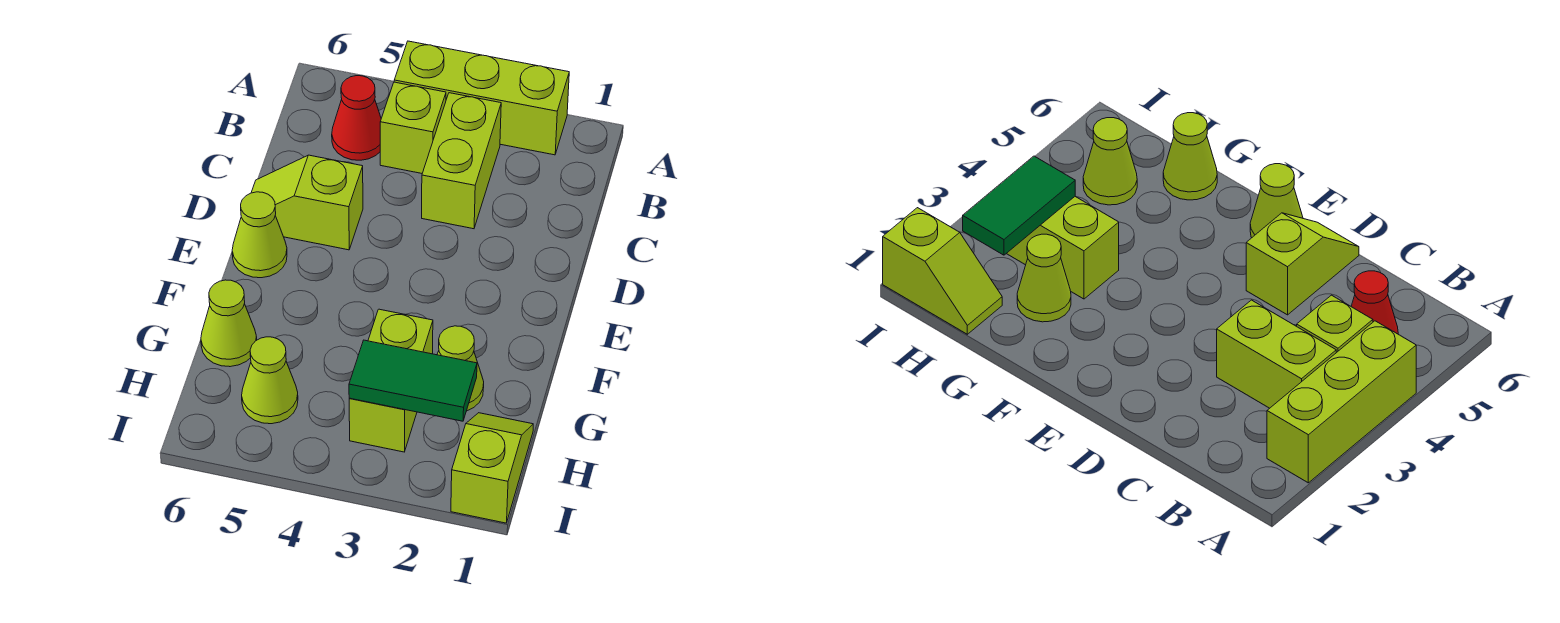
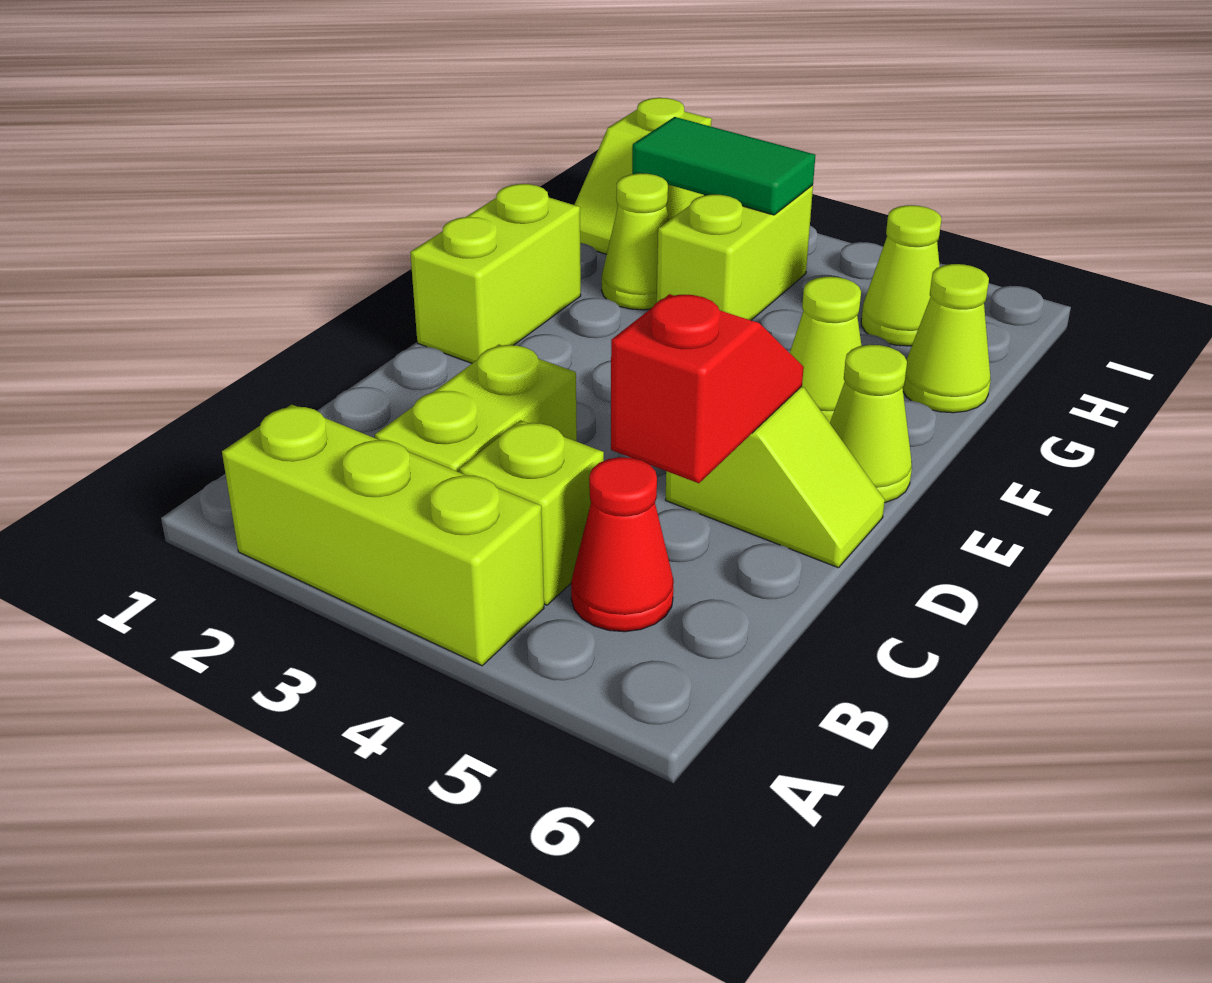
none -> red slope C5:D5 level 2 top C
none -> lime brick E1:F1 level 1
none -> lime cone F5 level 1

